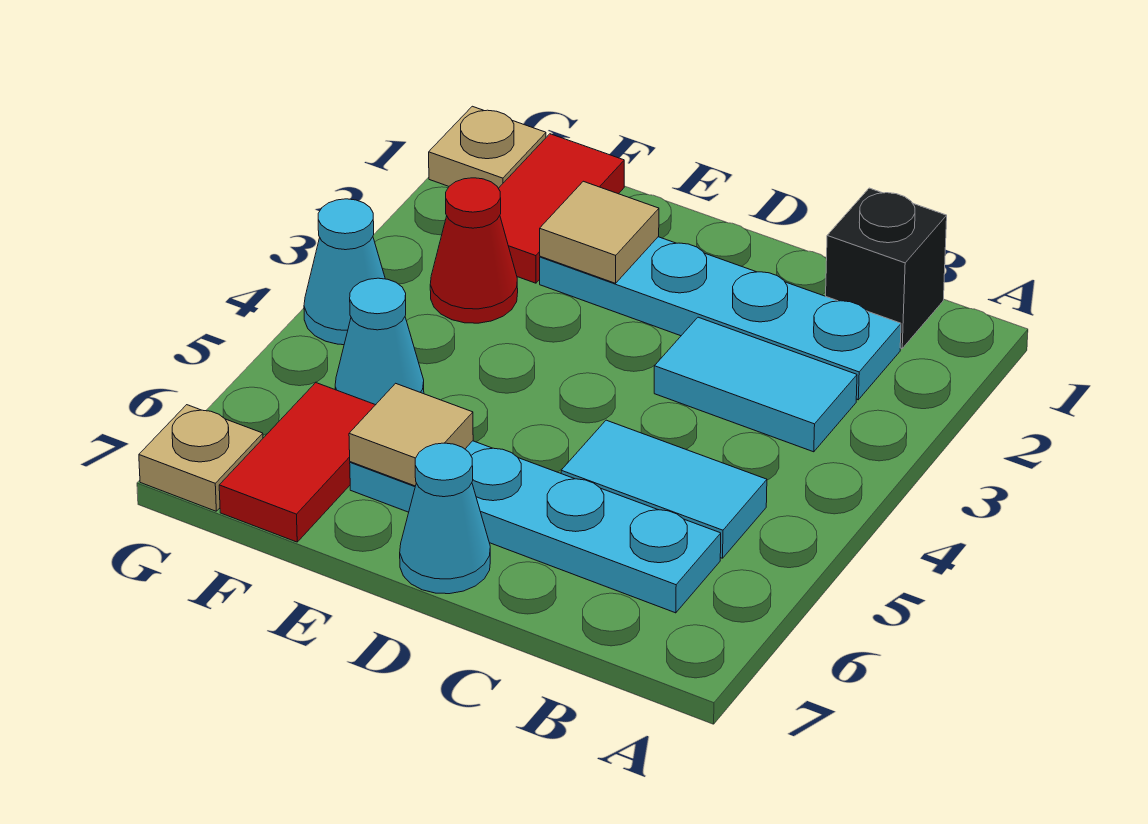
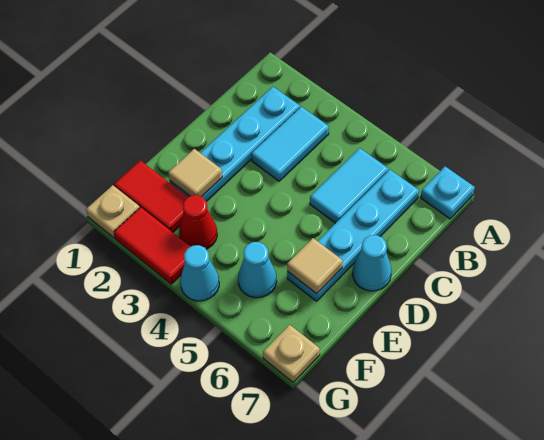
none -> cyan plate A7 level 1
black brick B1 level 1 -> none
red tile F6:F7 level 1 -> red tile G2:G3 level 1

